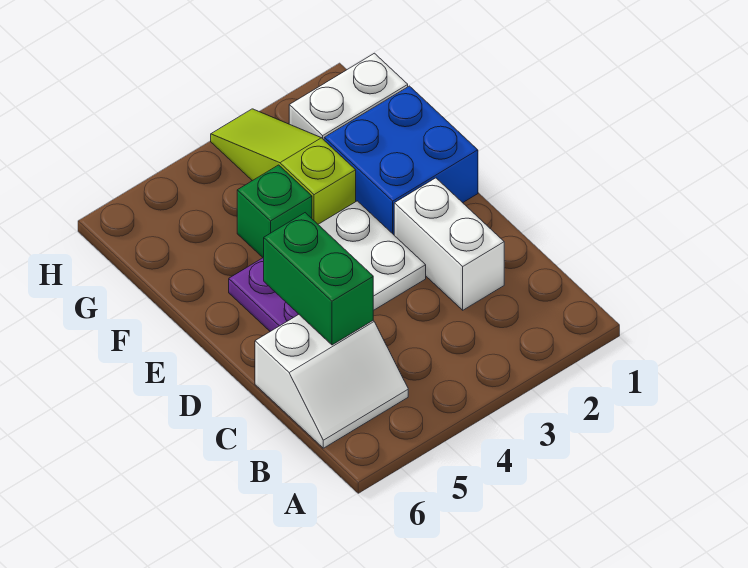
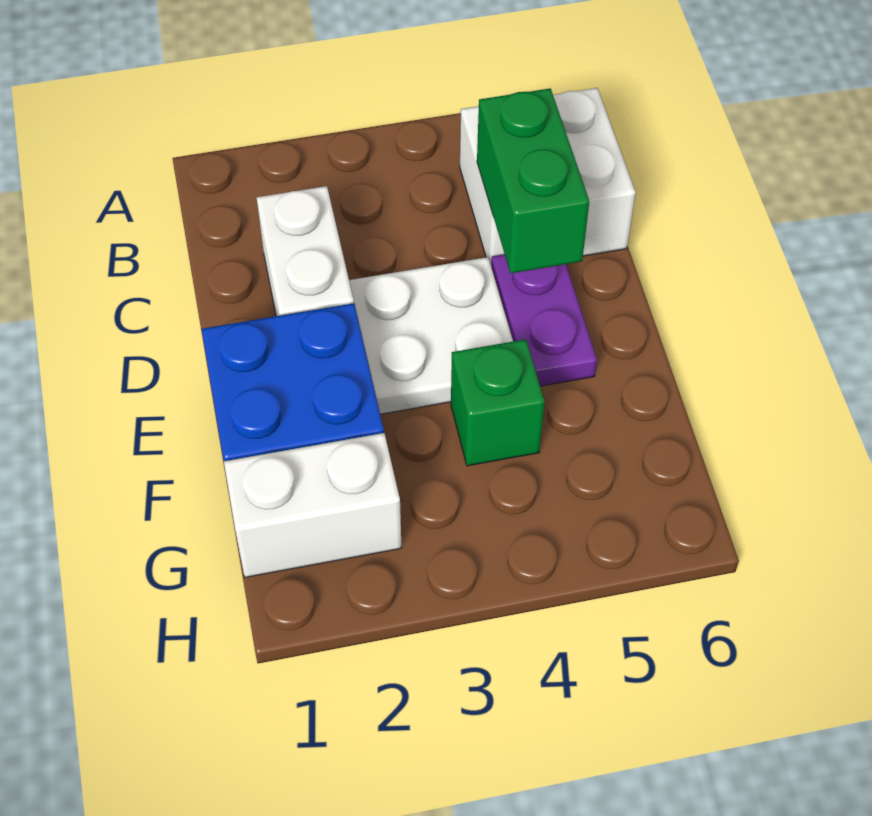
white slope B5:C6 level 1 top C -> white brick B5:C6 level 1
lime slope F3:H3 level 1 top F -> none

